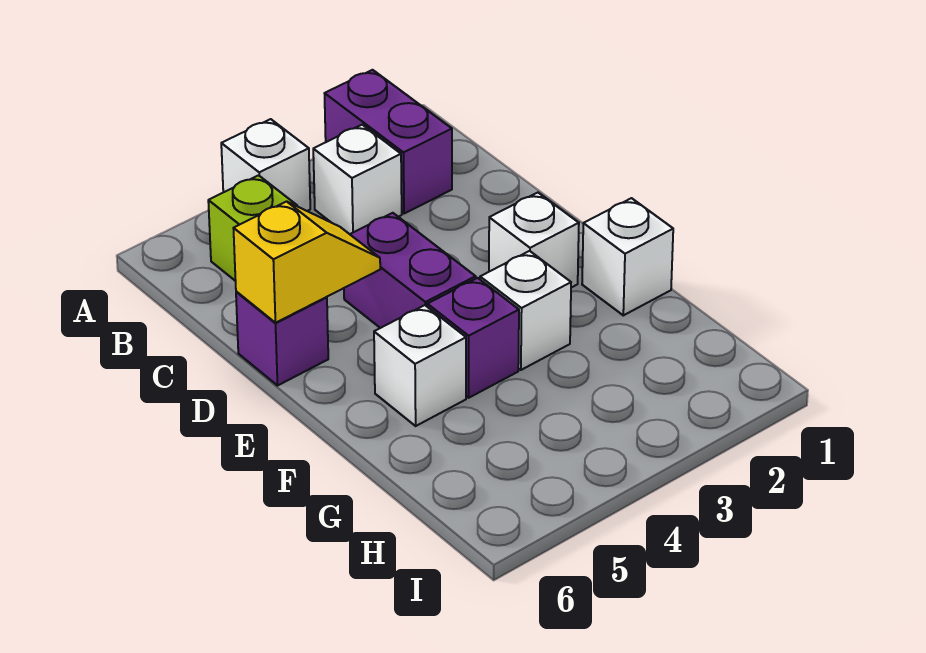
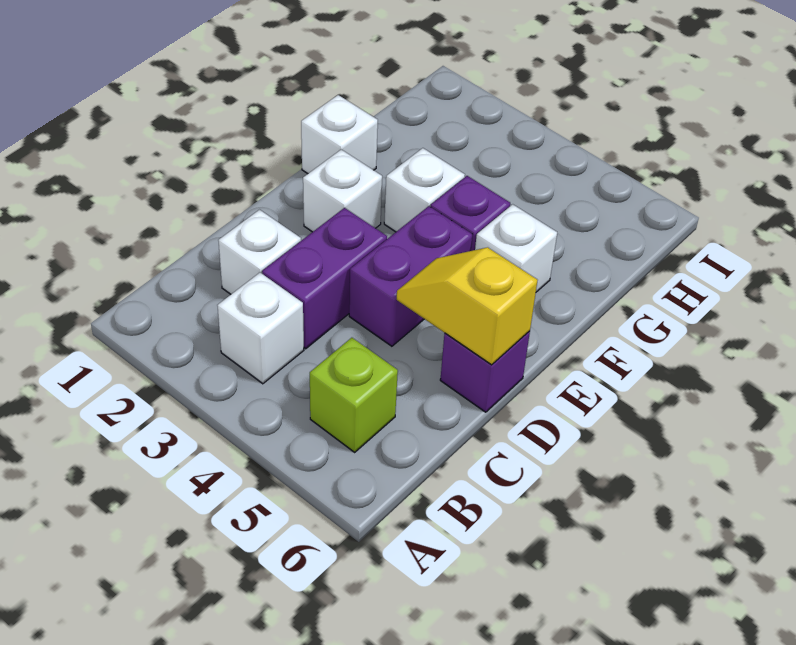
purple brick A2:B2 level 1 -> purple brick C3:D3 level 1
white brick A4 level 1 -> white brick C2 level 1

